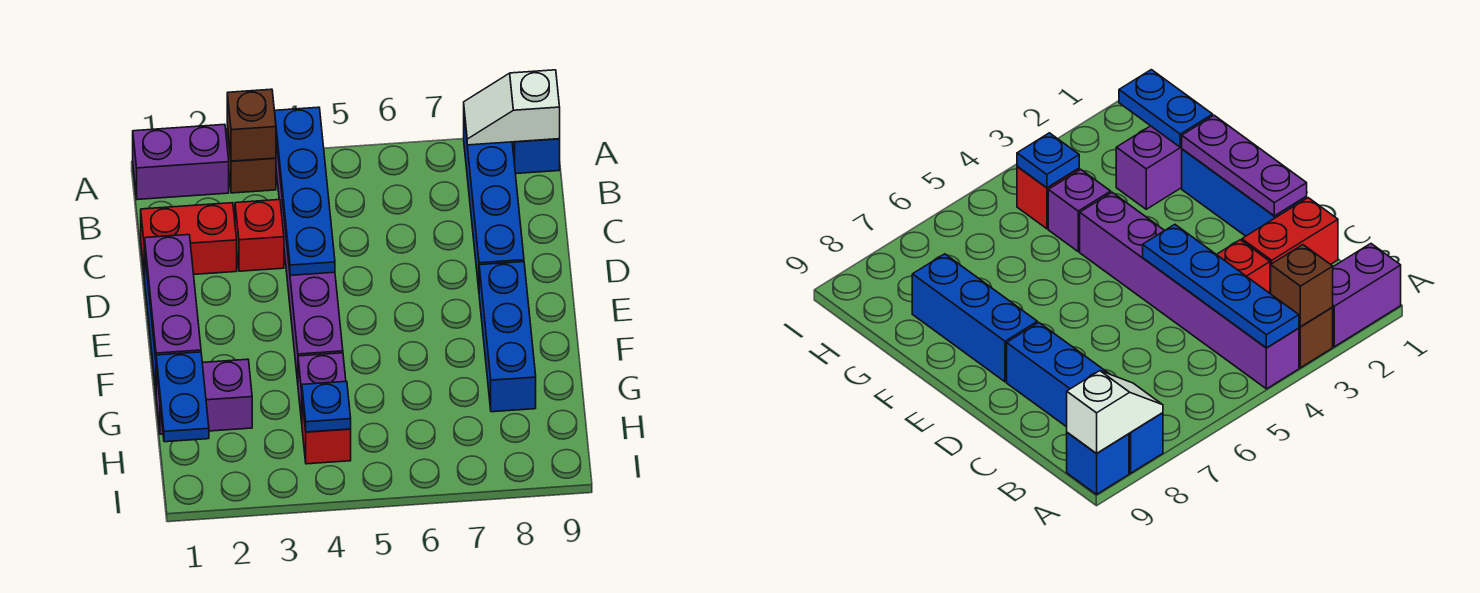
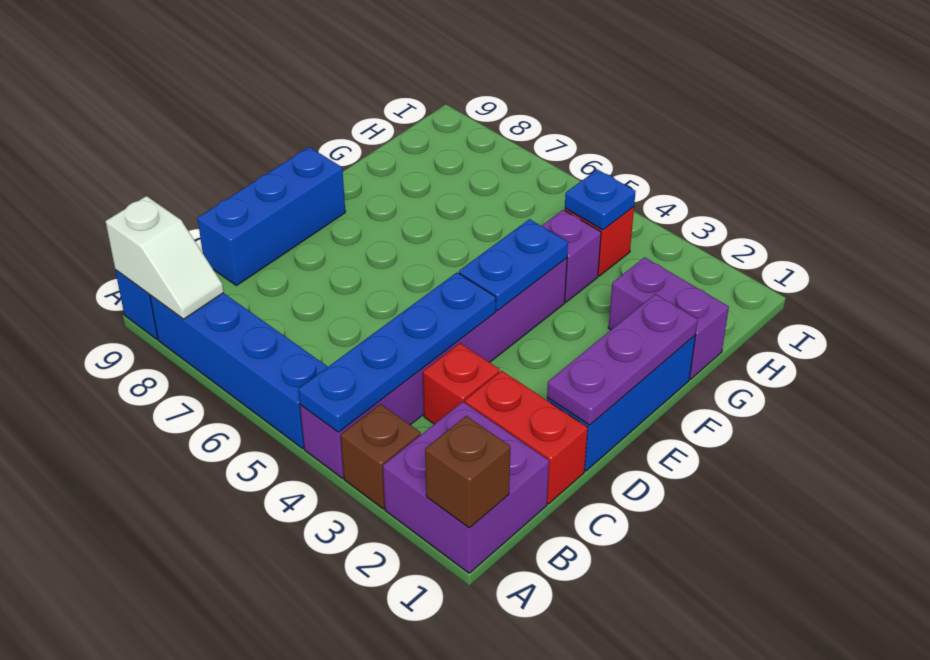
purple brick A1:A2 level 1 -> purple brick A1:B2 level 1
brown brick A3 level 2 -> brown brick A1 level 2
blue brick A8:D8 level 1 -> blue brick A5:A8 level 1
blue brick E8:G8 level 1 -> blue brick C9:E9 level 1
blue plate G1:H1 level 2 -> blue plate E4:F4 level 2

